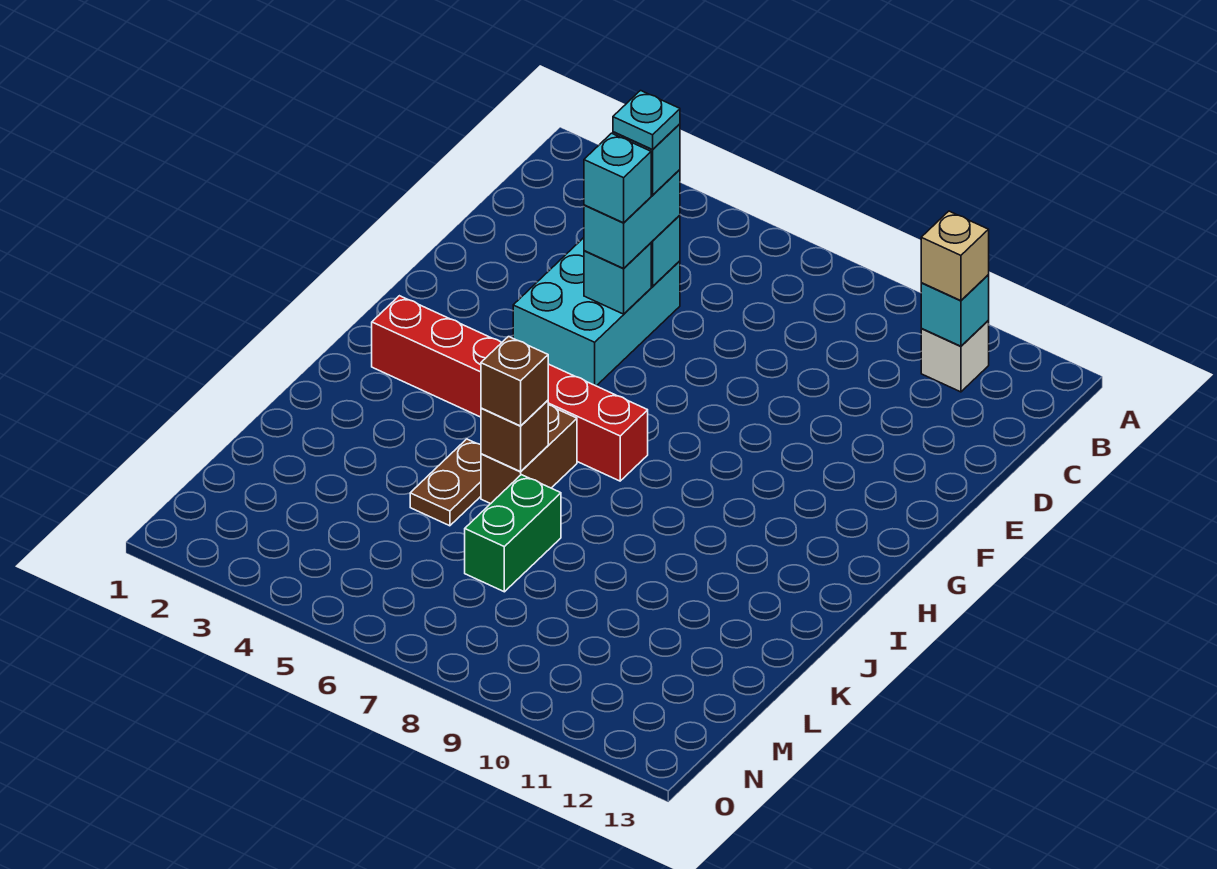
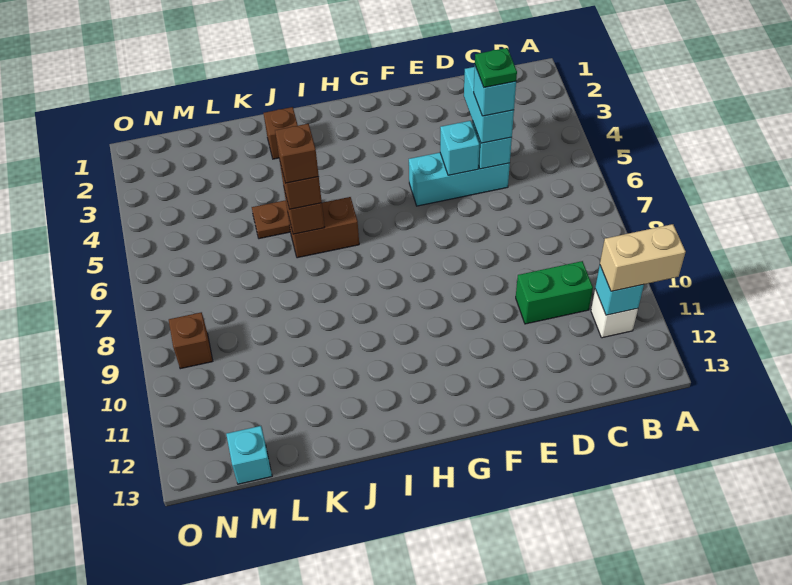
tan brick B11 level 3 -> tan brick A11:B11 level 3
cyan brick D4:F5 level 1 -> cyan brick D5:F5 level 1
cyan brick D5:E5 level 3 -> cyan brick D4:D5 level 3
cyan plate D5 level 5 -> green plate D5 level 5
cyan brick E5 level 4 -> cyan brick M13 level 1
red brick H2:H7 level 1 -> none
none -> brown brick J2 level 1
none -> brown brick J6 level 4
green brick K7:L7 level 1 -> green brick C10:D10 level 1
none -> brown brick N9 level 1

